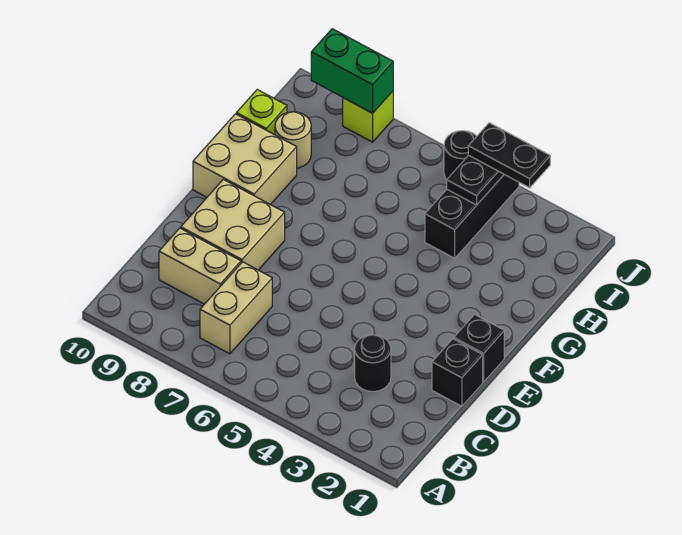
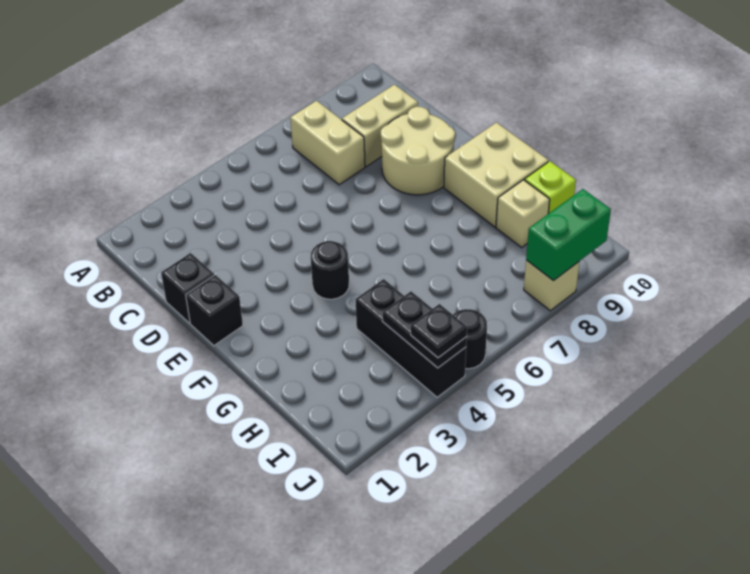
black round brick C3 level 1 -> black round brick F4 level 1
tan brick D8:E9 level 1 -> tan round brick D8:E9 level 1
tan round brick H9 level 1 -> tan brick H9 level 1
black plate J3:J4 level 3 -> black plate J4 level 3
lime brick J8 level 1 -> tan brick J8 level 1

